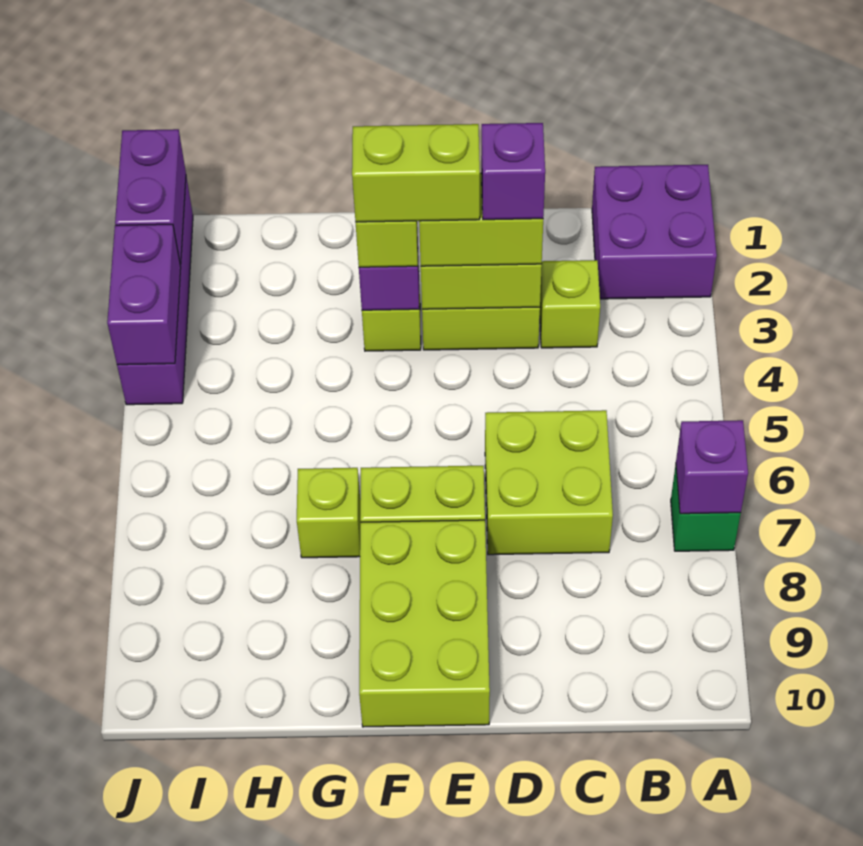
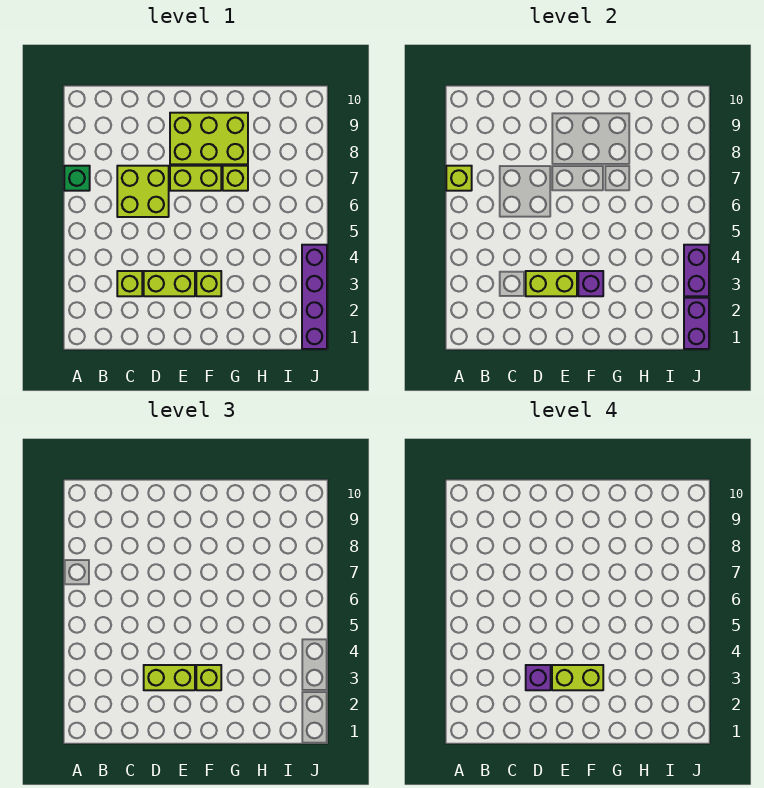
purple brick A1:B2 level 1 -> none
purple brick A7 level 2 -> lime brick A7 level 2
lime brick E8:F10 level 1 -> lime brick E8:G9 level 1

